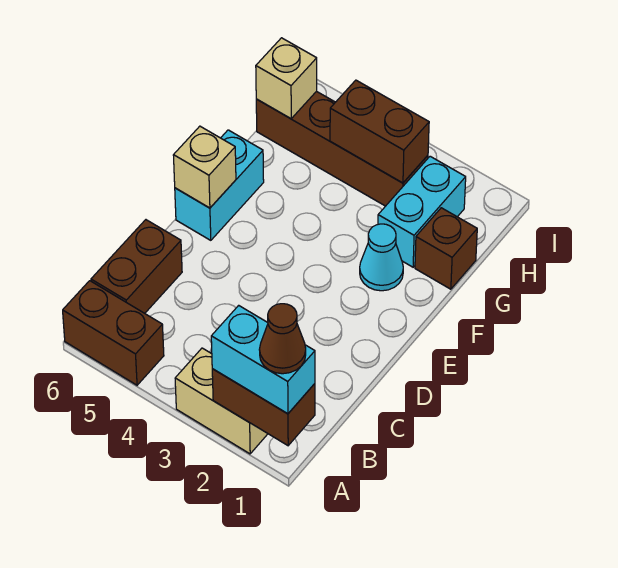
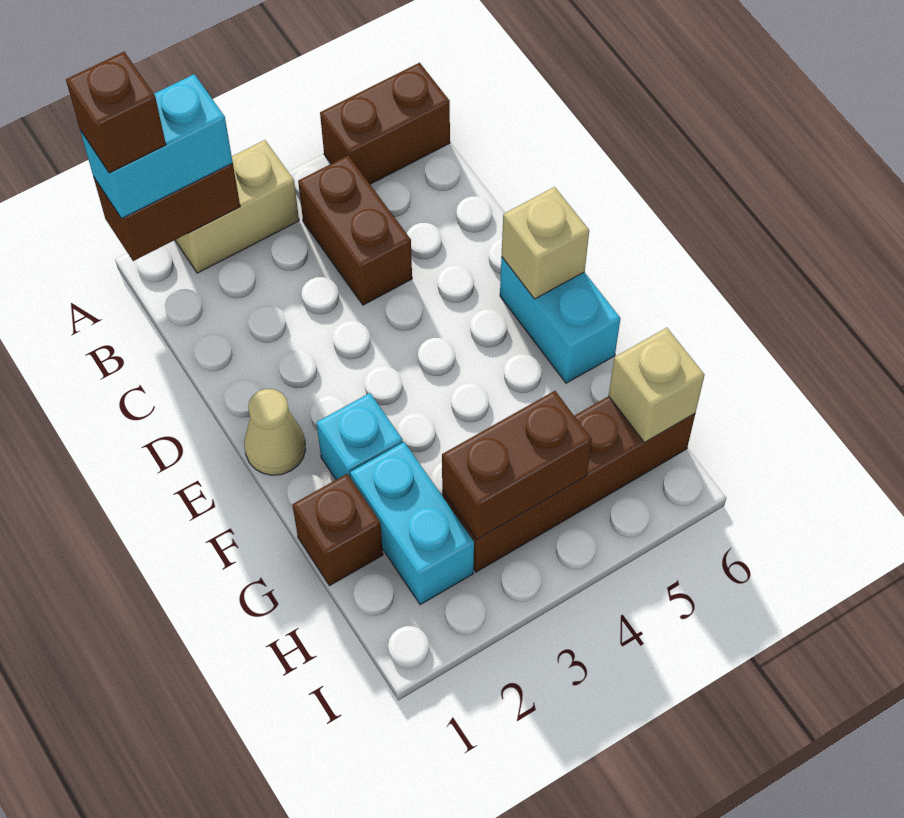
brown cone A1 level 4 -> brown brick A1 level 4
brown brick B6:C6 level 1 -> brown brick B4:C4 level 1
none -> tan cone E1 level 1
cyan cone F2 level 1 -> cyan brick F2 level 1

